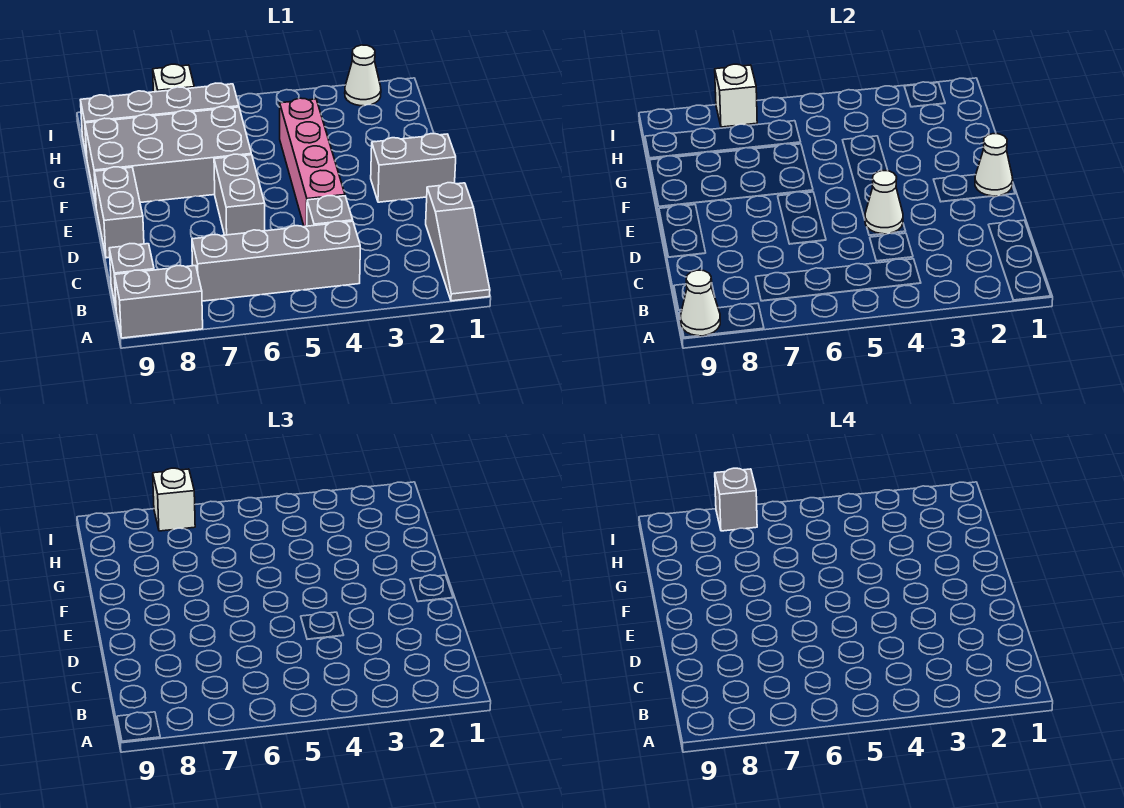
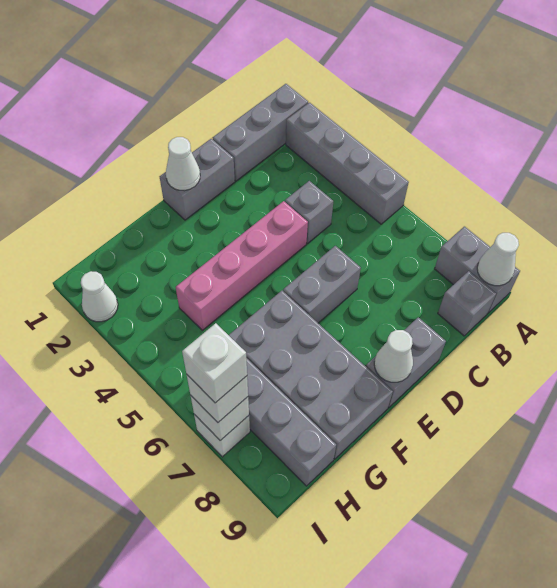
grey slope A1:C1 level 1 top C -> grey brick A1:C1 level 1
grey brick B4:B7 level 1 -> grey brick A2:A5 level 1
white cone D4 level 2 -> white cone E9 level 2
grey brick E1:E2 level 1 -> grey brick D1:E1 level 1
grey brick I7 level 4 -> white brick I7 level 4

